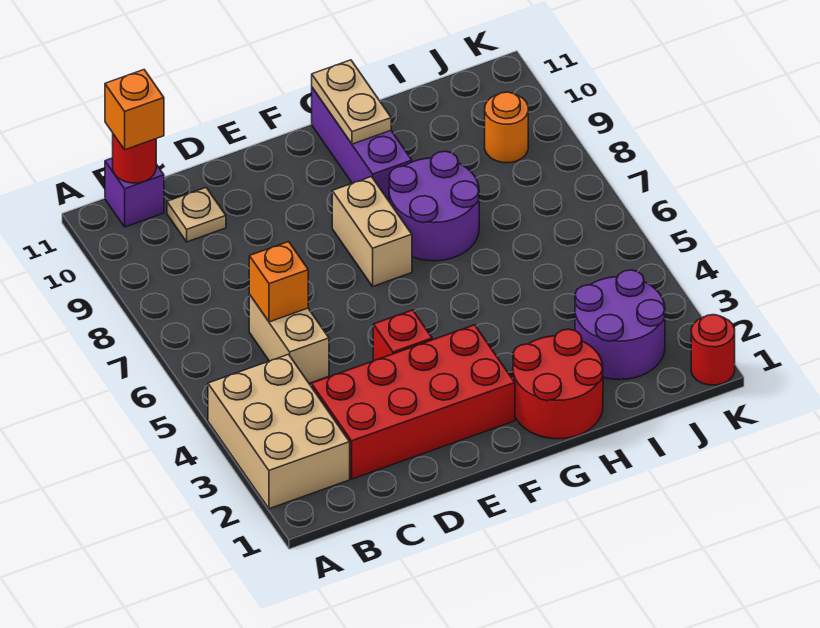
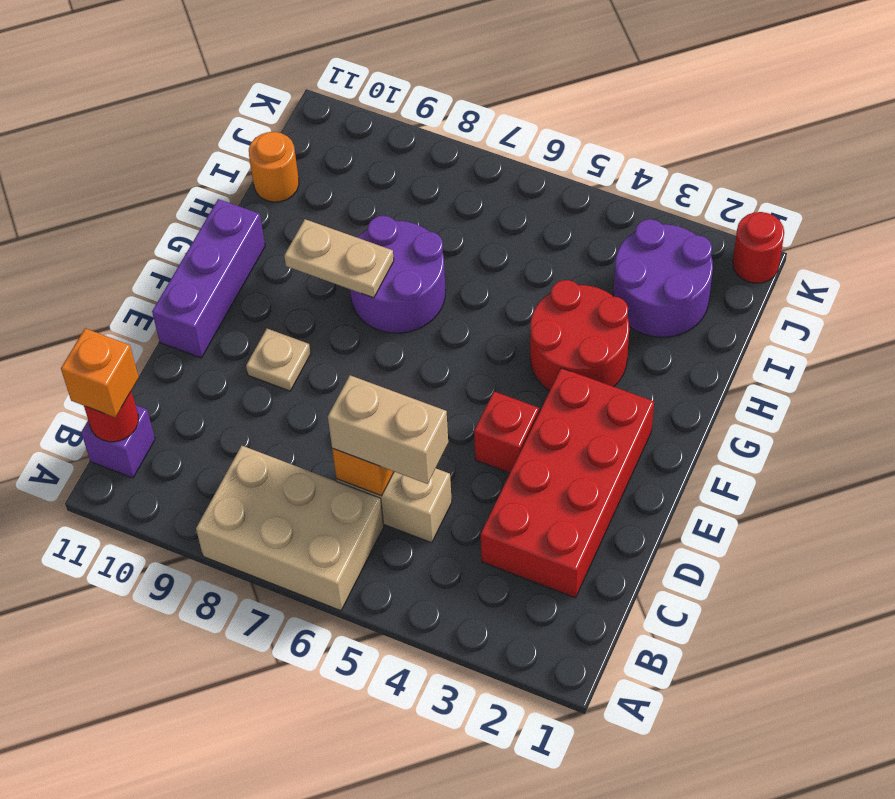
tan brick A2:B4 level 1 -> tan brick A6:B8 level 1
tan plate C10 level 1 -> tan plate E9 level 1
tan brick F7:F8 level 1 -> tan brick C5:C6 level 3
red round brick G1:H2 level 1 -> red round brick G3:H4 level 1
purple brick G9:G11 level 1 -> purple brick E11:G11 level 1
tan plate G10:G11 level 2 -> tan plate G8:G9 level 2
orange round brick J9 level 1 -> orange round brick I11 level 1

